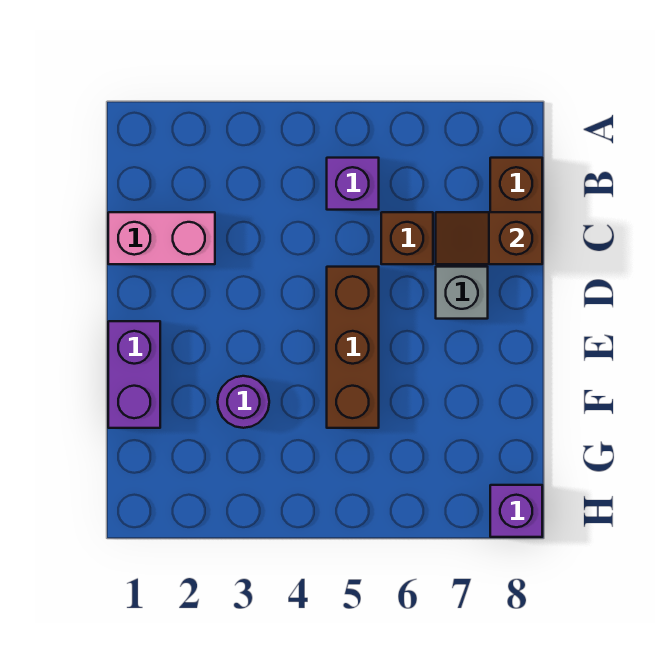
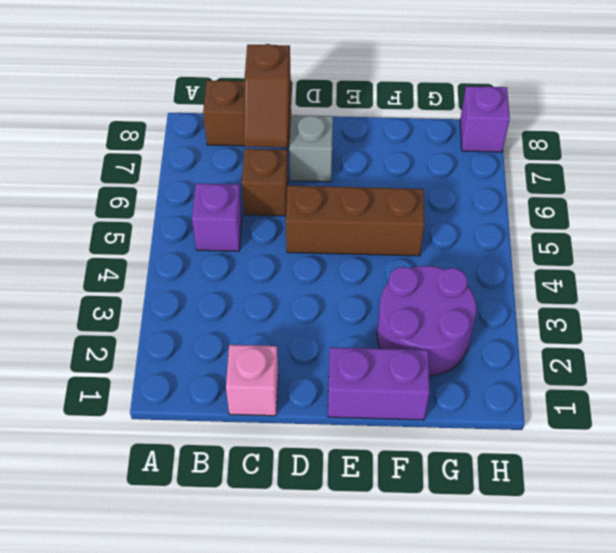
pink brick C1:C2 level 1 -> pink brick C1 level 1
purple round brick F3 level 1 -> purple round brick F2:G3 level 1

